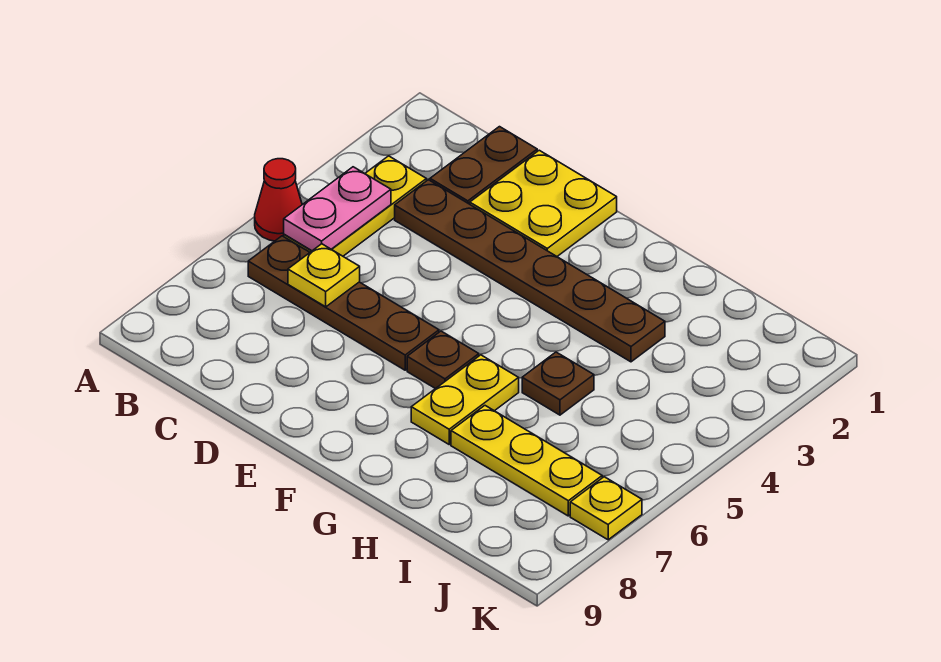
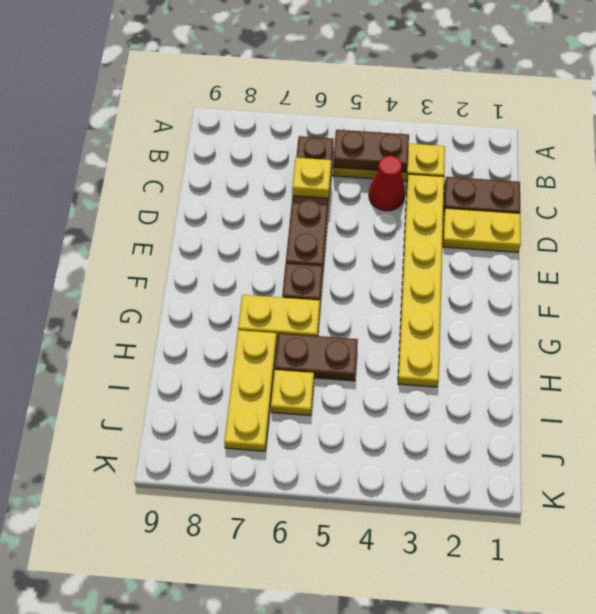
red cone A5 level 1 -> red cone C4 level 1
pink plate B4:B5 level 2 -> brown plate B4:B5 level 2
brown plate C3:H3 level 1 -> yellow plate C3:H3 level 1
yellow plate D1:E2 level 1 -> yellow plate D1:D2 level 1
brown plate H5 level 1 -> brown plate H5:H6 level 1
yellow plate K7 level 1 -> yellow plate I6 level 1

